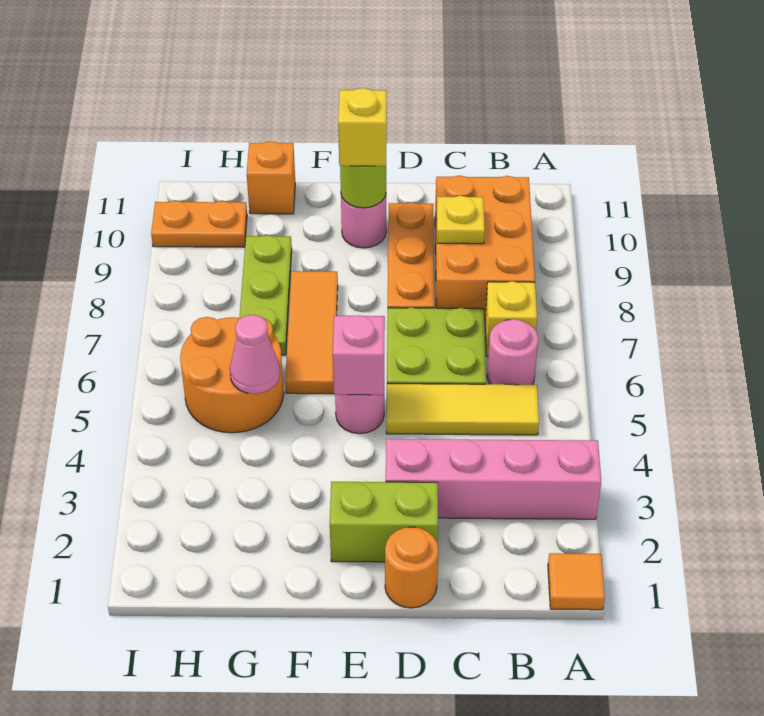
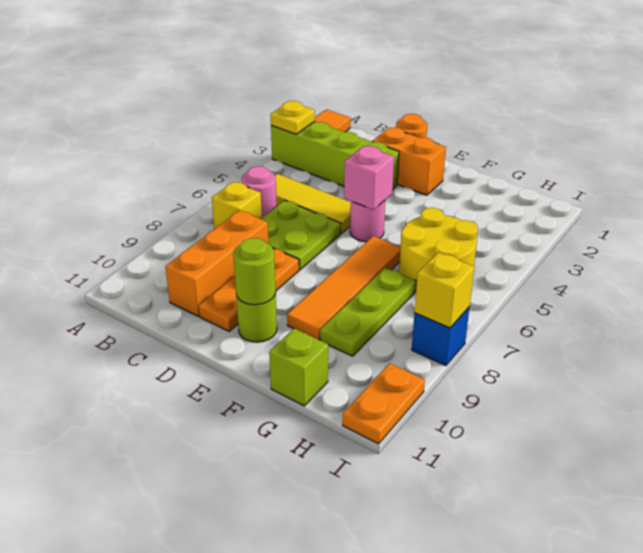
pink brick A3:D3 level 1 -> lime brick A3:D3 level 1
orange brick B8:C10 level 1 -> orange brick C8:C10 level 1
yellow plate C9 level 2 -> yellow plate A3 level 2
lime brick D2:E2 level 1 -> orange brick D2:E2 level 1
pink round brick E10 level 1 -> lime round brick E10 level 1
yellow brick E10 level 3 -> yellow brick I8 level 2
orange tile F6:F8 level 1 -> orange tile F6:F9 level 1
orange round brick G5:H6 level 1 -> yellow round brick G5:H6 level 1
pink cone G5 level 2 -> none
orange brick G11 level 1 -> lime brick G11 level 1
orange plate H10:I10 level 1 -> orange plate I10:I11 level 1
none -> blue brick I8 level 1

